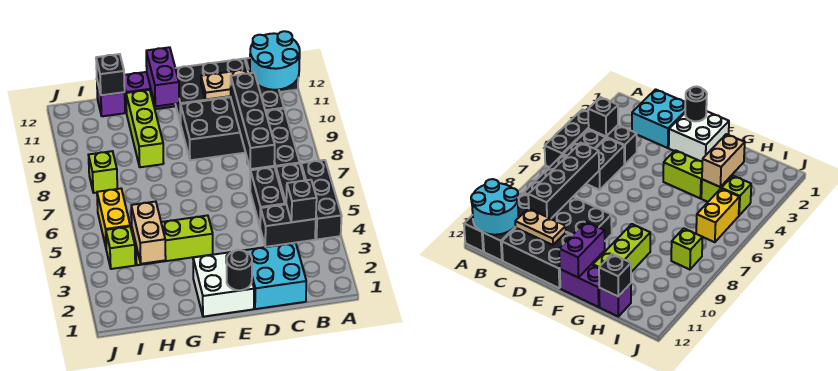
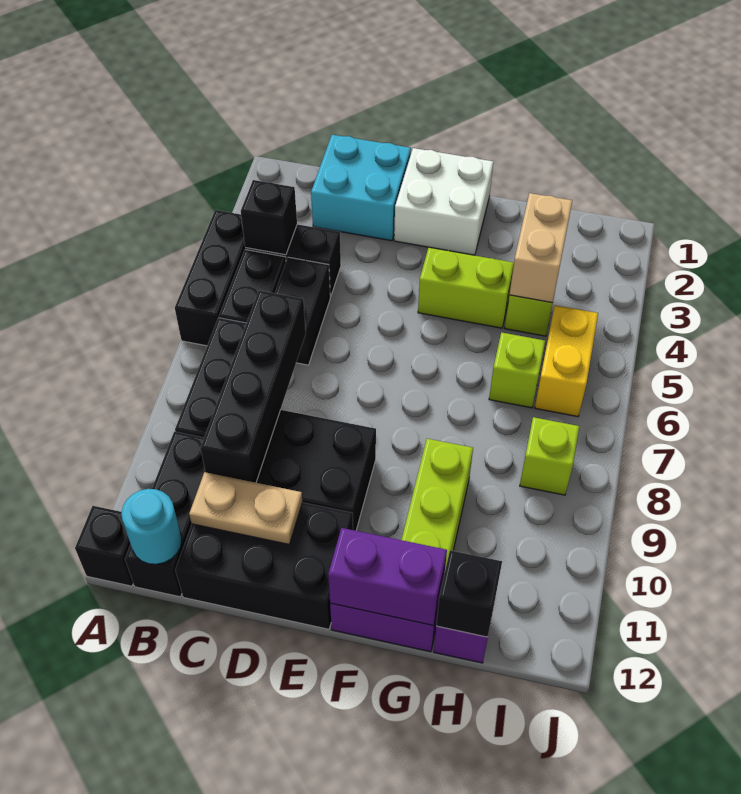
cyan round brick A11:B12 level 2 -> cyan round brick B12 level 2
black round brick E1 level 2 -> none
purple brick F11:F12 level 2 -> purple brick F12:G12 level 2
lime brick I4 level 1 -> lime brick H6 level 1

